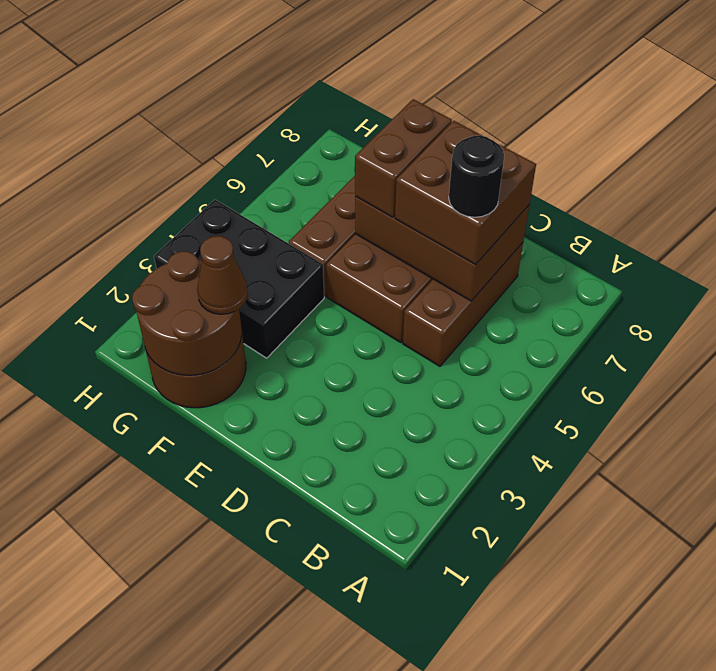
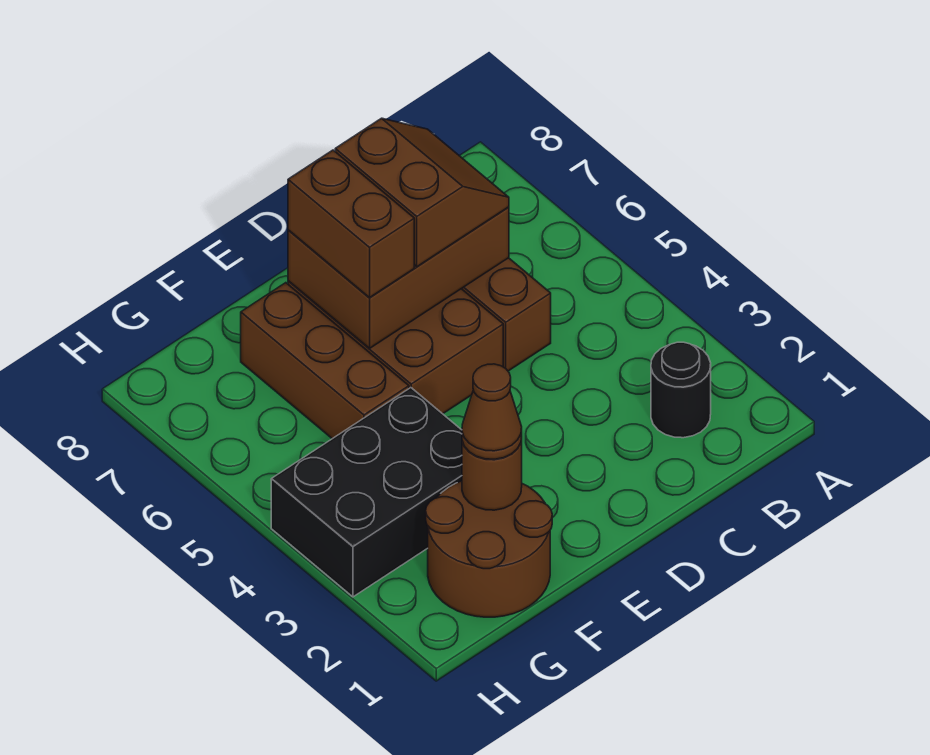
brown brick C6:D7 level 3 -> brown slope C6:D7 level 3 top D
black round brick C6 level 4 -> black round brick B2 level 1
brown round brick F1:G2 level 2 -> brown round brick F2 level 2

